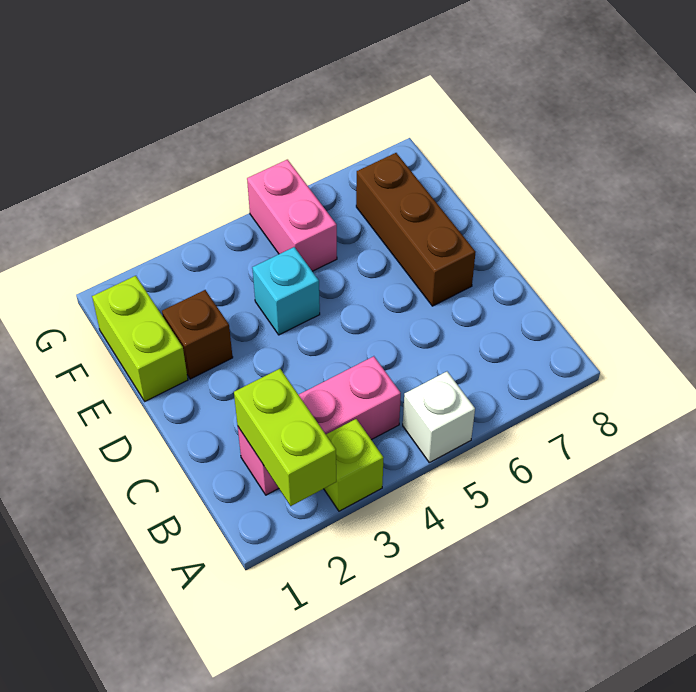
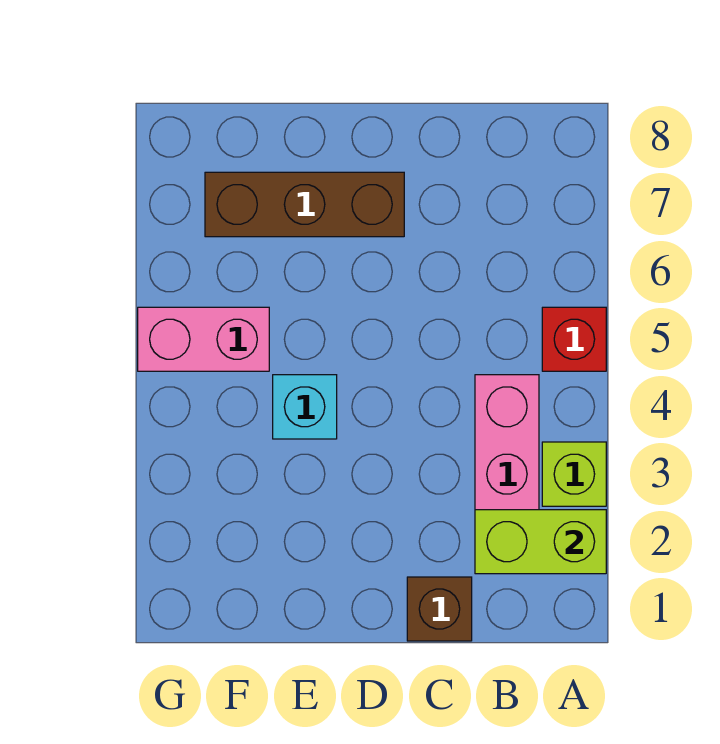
white brick A5 level 1 -> red brick A5 level 1
lime brick E1:F1 level 1 -> none
brown brick E2 level 1 -> brown brick C1 level 1

